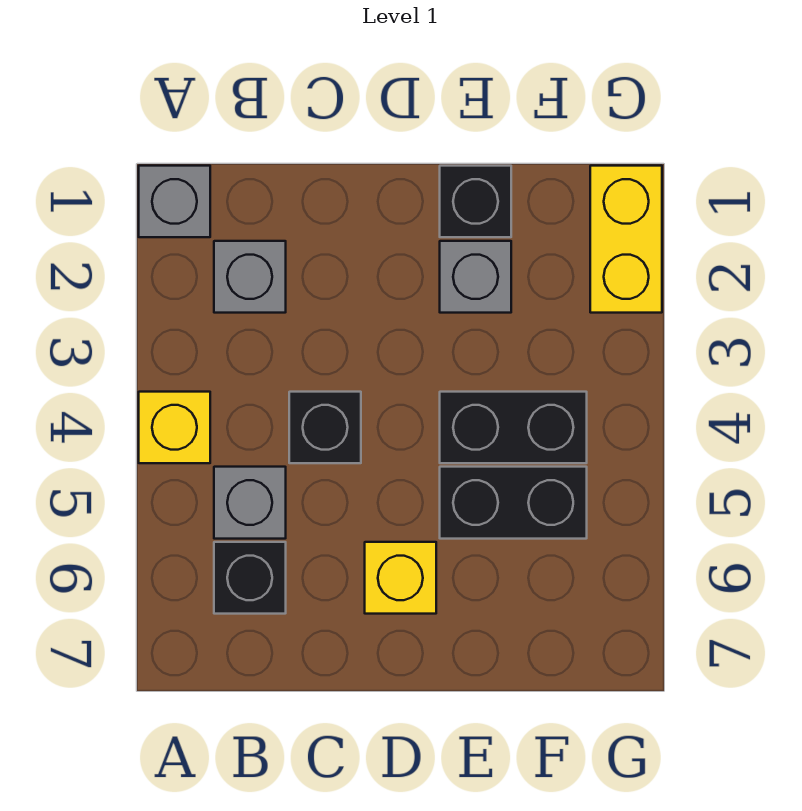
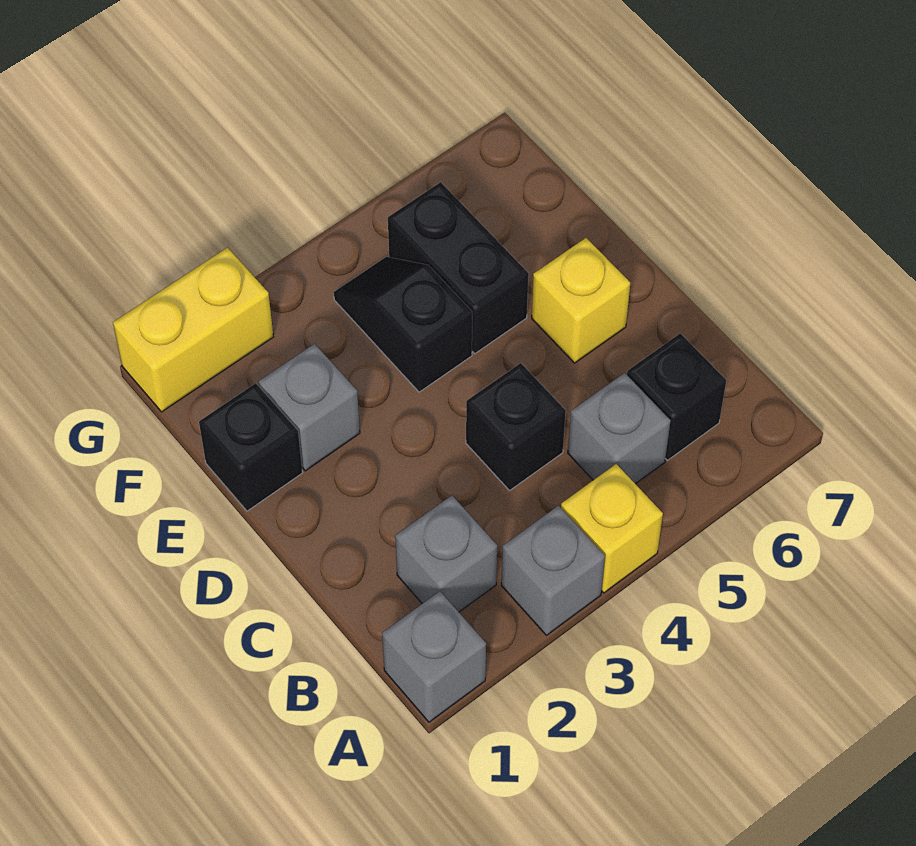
none -> grey brick A3 level 1
black brick E4:F4 level 1 -> black slope E4:F4 level 1 top E

